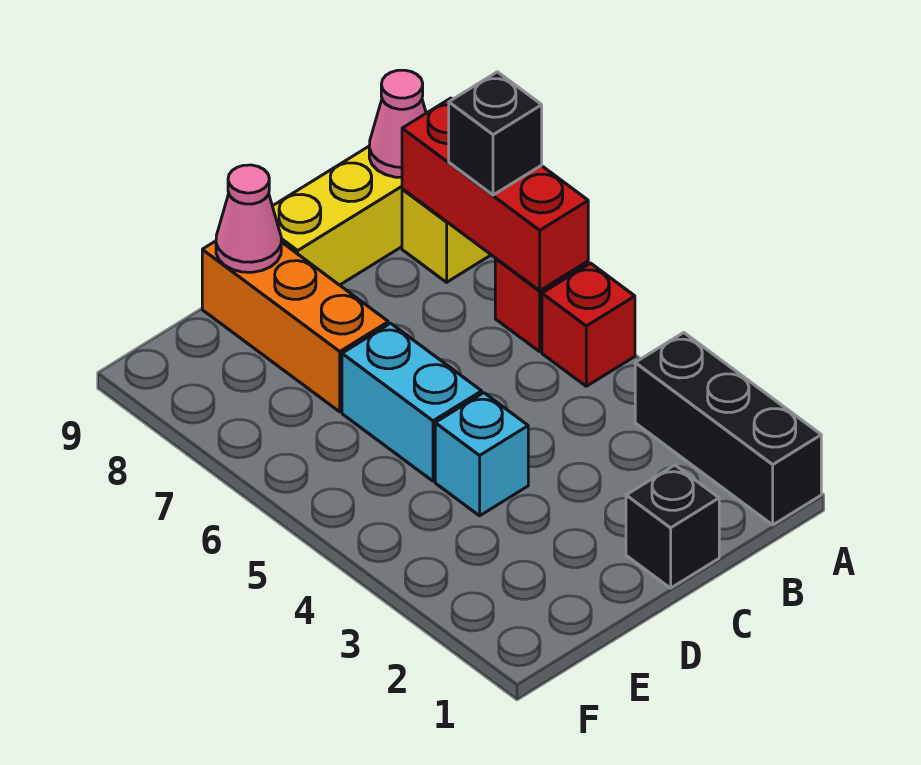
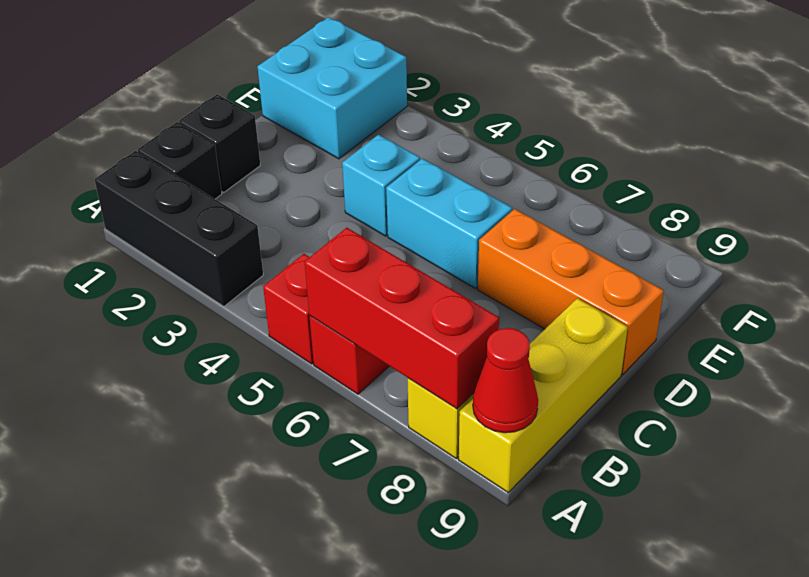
black brick A7 level 3 -> black brick B1 level 1
pink cone A9 level 2 -> red cone A9 level 2
pink cone D9 level 2 -> none
none -> cyan brick E1:F2 level 1

